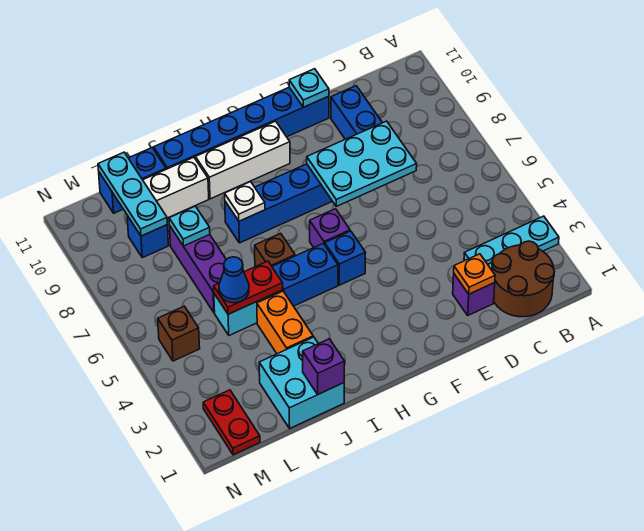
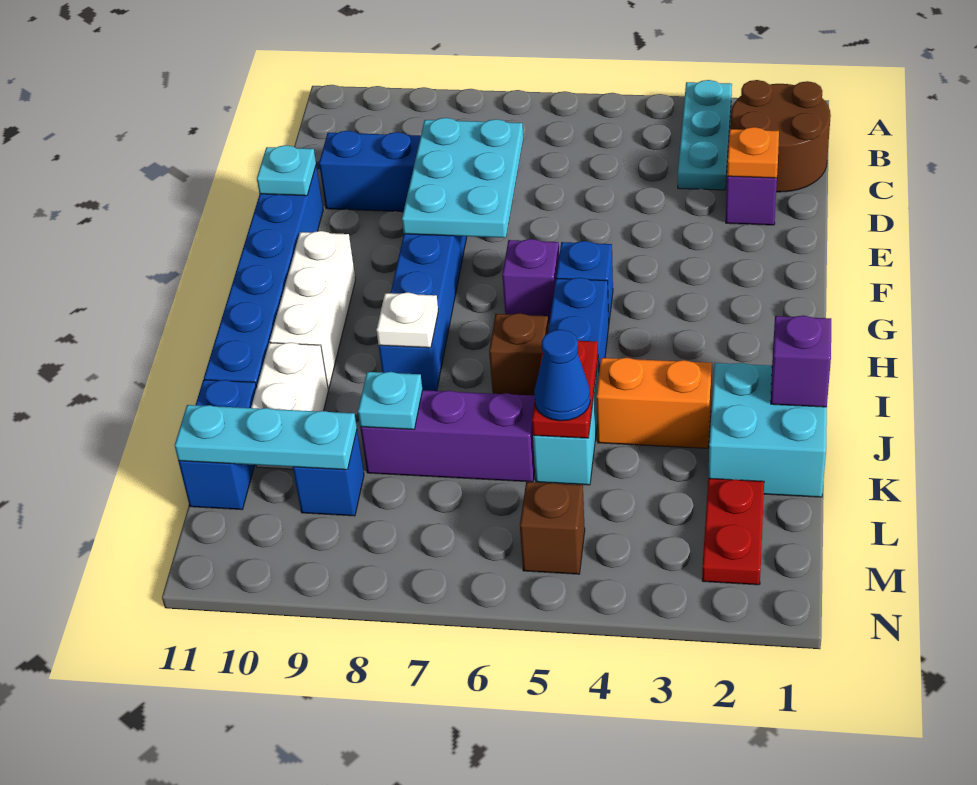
red plate M1:M2 level 1 -> red plate L2:M2 level 1

